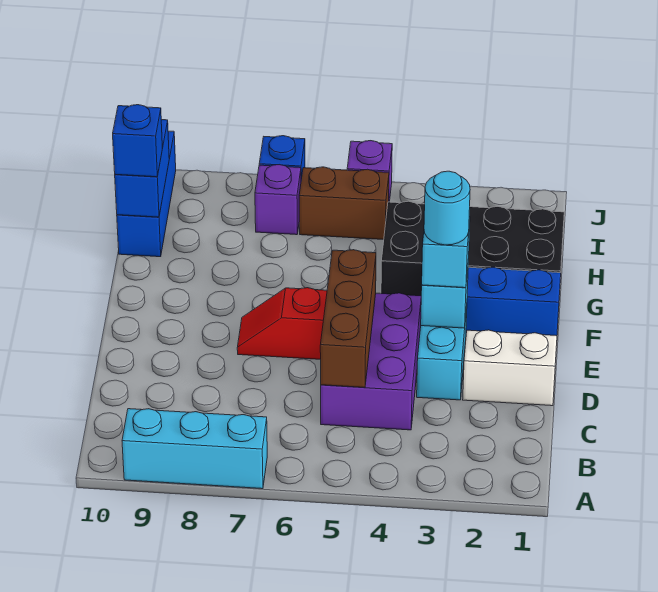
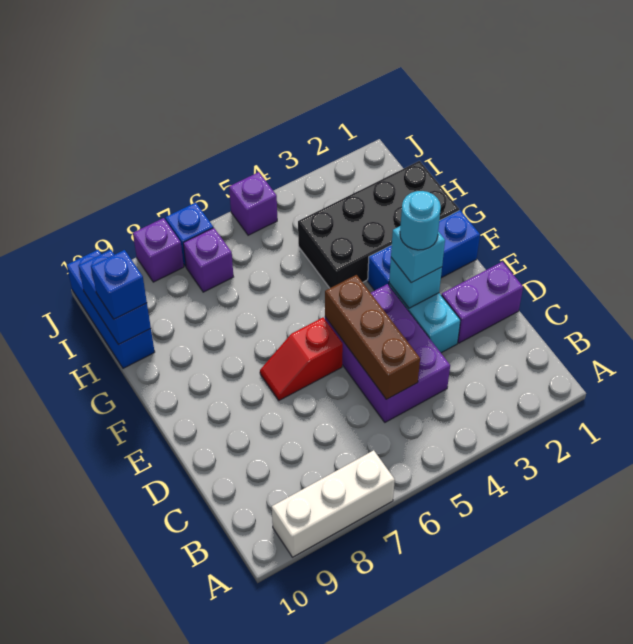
cyan brick A7:A9 level 1 -> white brick A7:A9 level 1
white brick D1:D2 level 1 -> purple brick D1:D2 level 1
brown brick I5:I6 level 1 -> none
none -> purple brick J8 level 1

